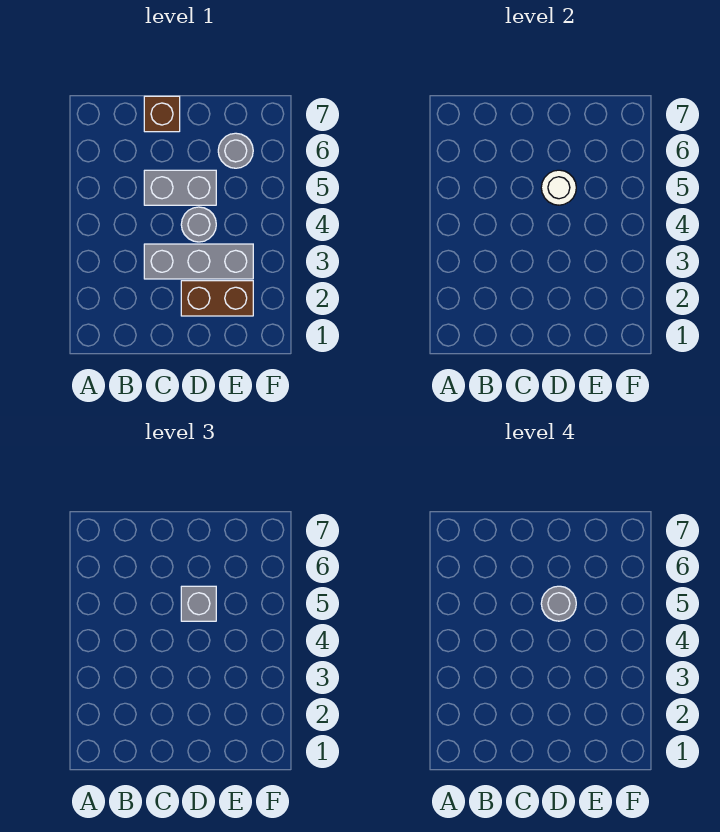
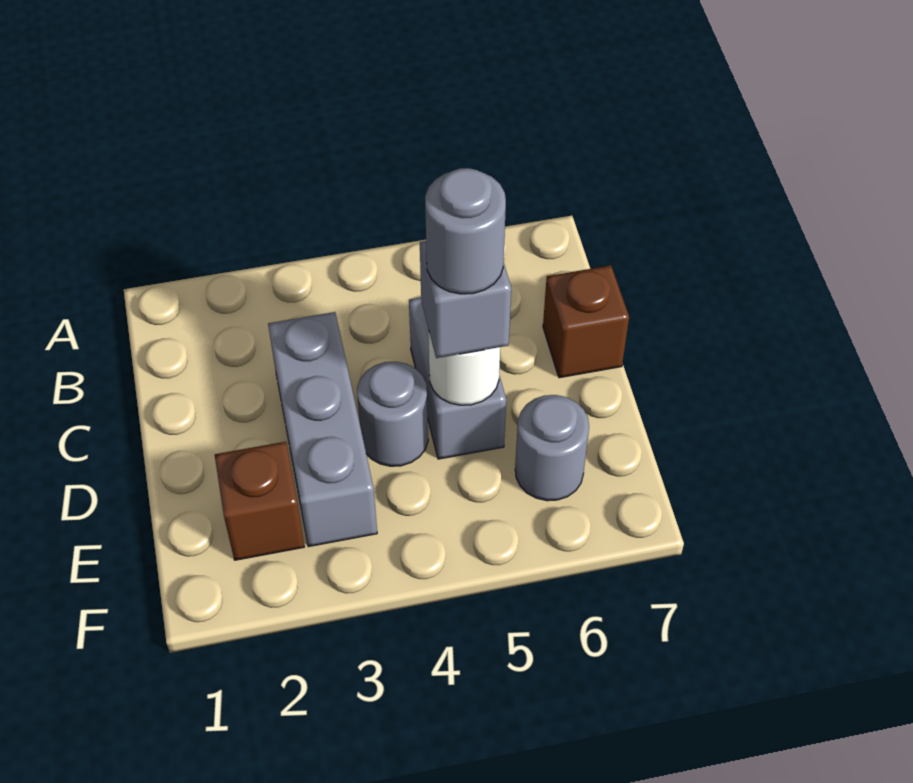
brown brick D2:E2 level 1 -> brown brick E2 level 1

